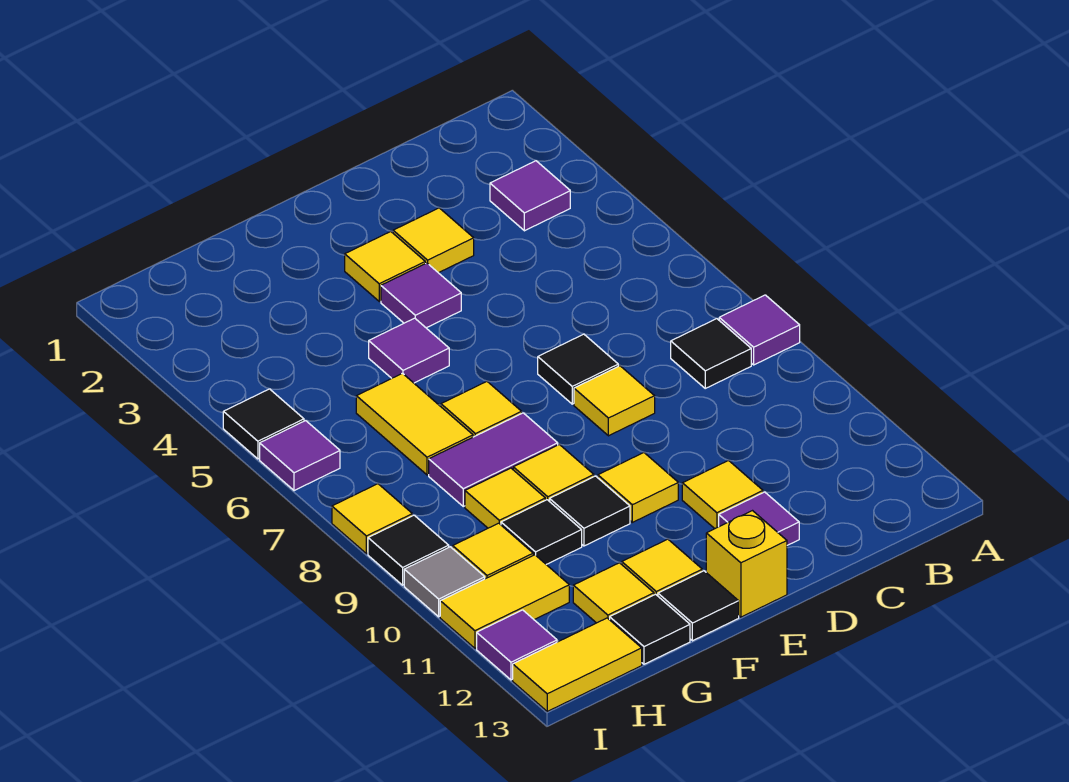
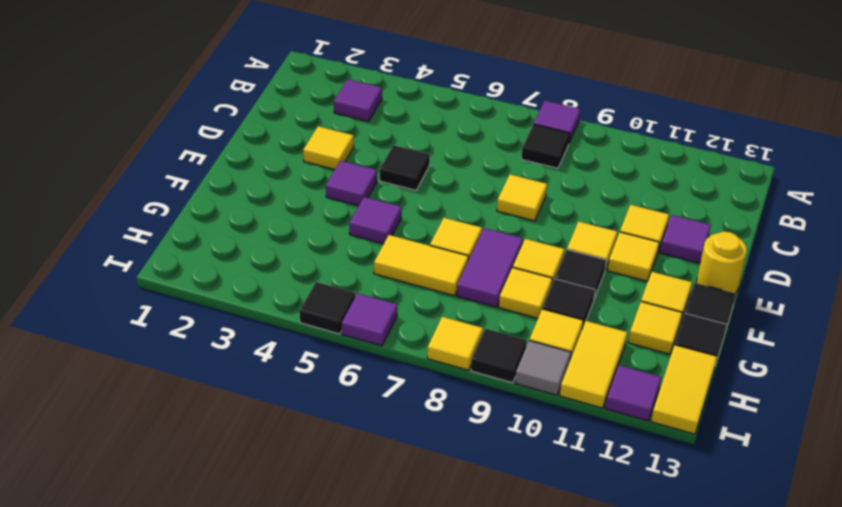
black tile D7 level 1 -> black tile D5 level 1
yellow tile E3 level 1 -> yellow tile E11 level 1
yellow brick E13 level 1 -> yellow round brick E13 level 1

